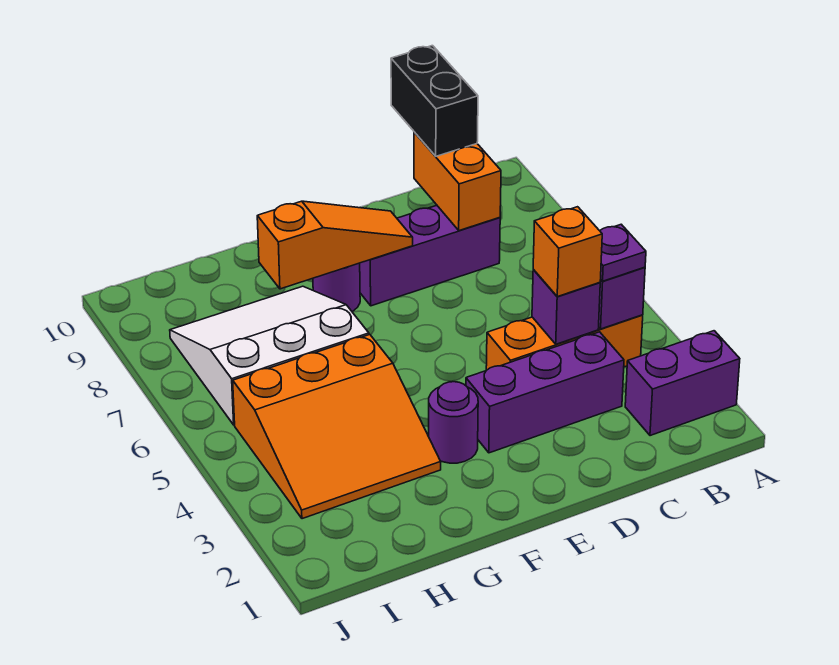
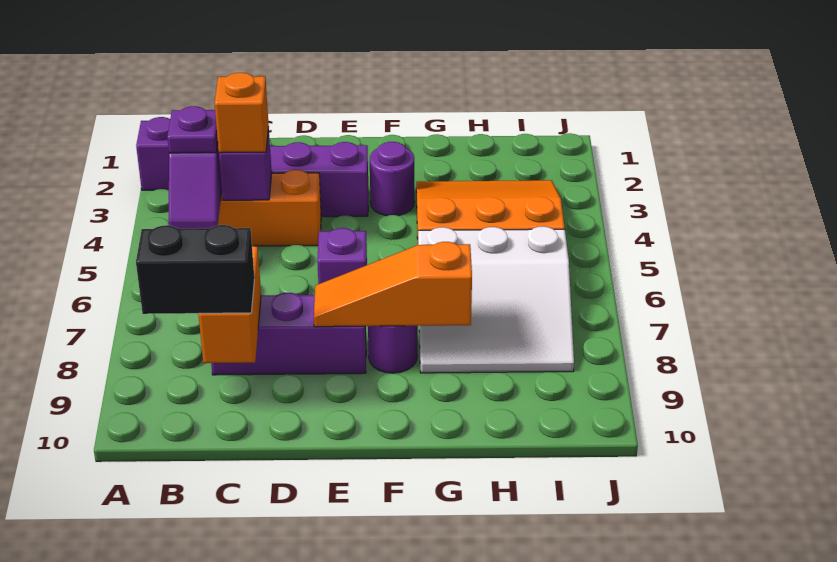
black brick C9:C10 level 3 -> black brick B9:C9 level 3
none -> purple brick E6 level 1

